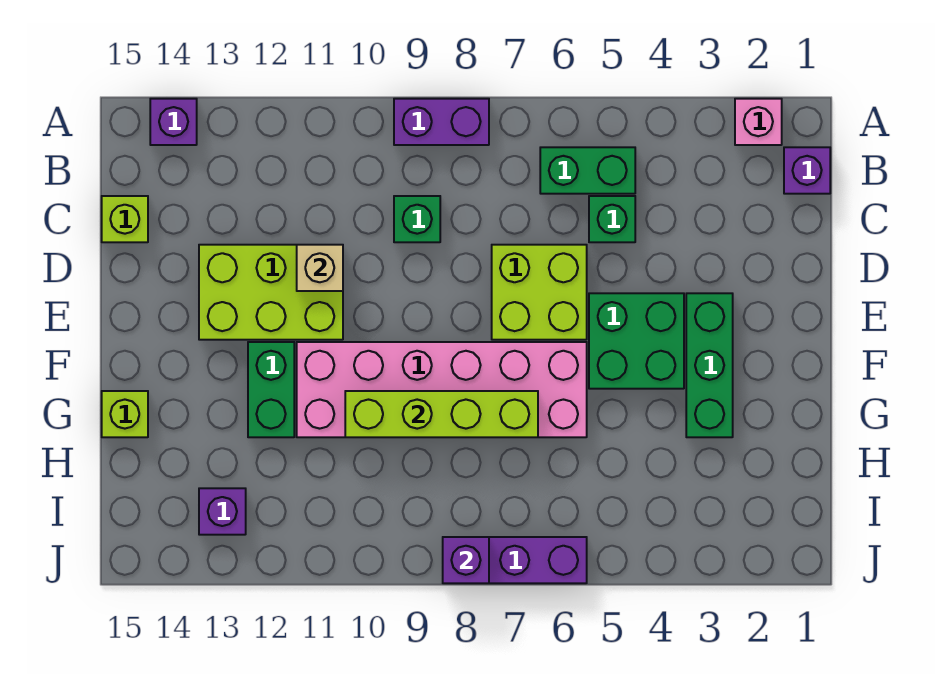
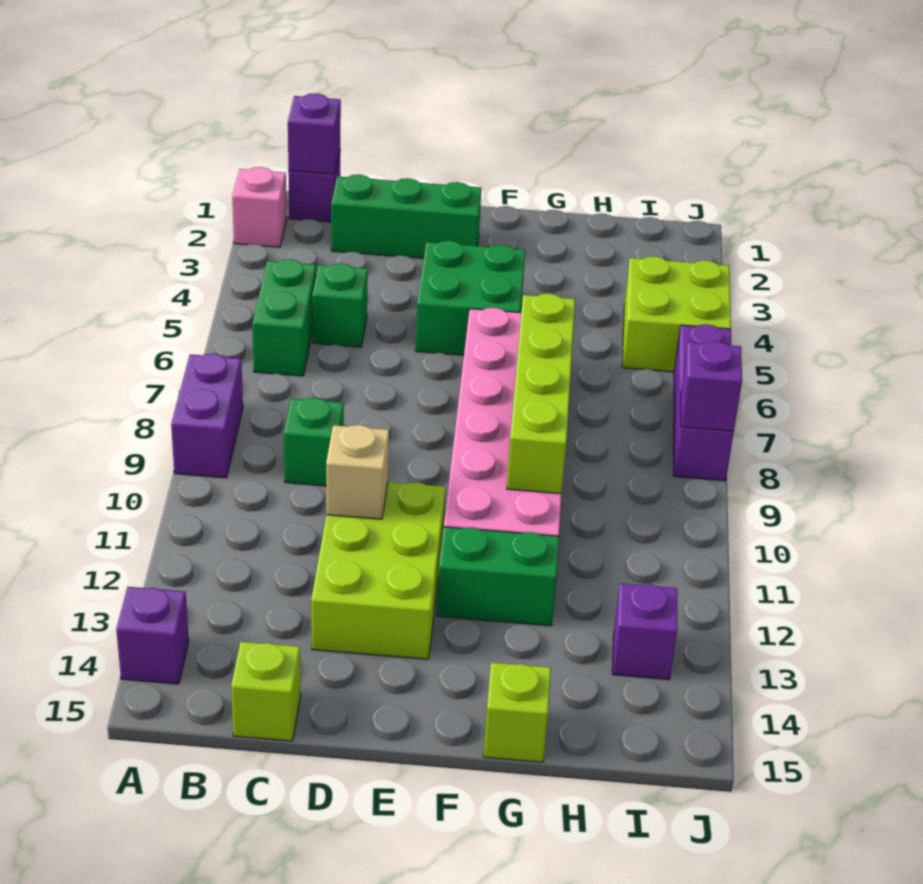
none -> purple brick B1 level 2
lime brick D6:E7 level 1 -> lime brick I4:J5 level 1
green brick E3:G3 level 1 -> green brick C2:E2 level 1

